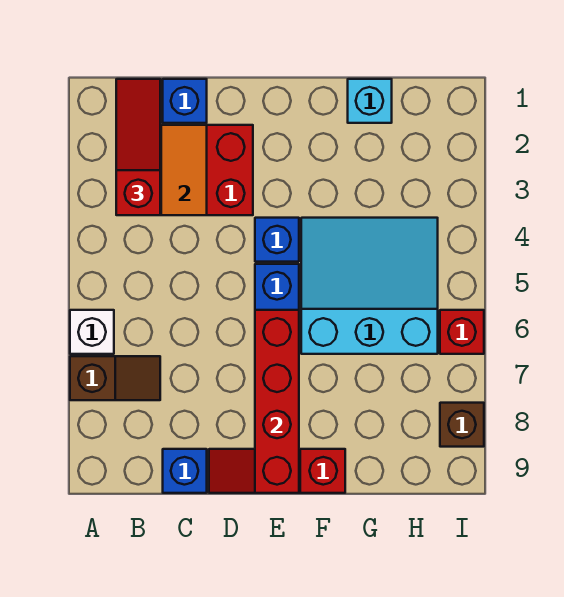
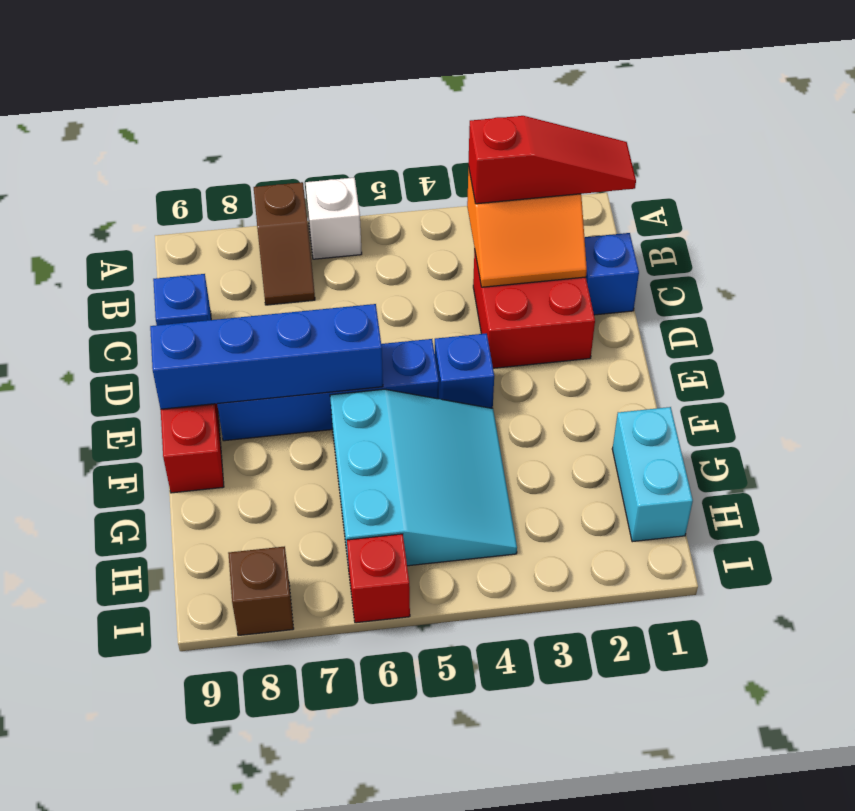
red brick E6:E9 level 2 -> blue brick E6:E9 level 2
cyan brick G1 level 1 -> cyan brick G1:H1 level 1

